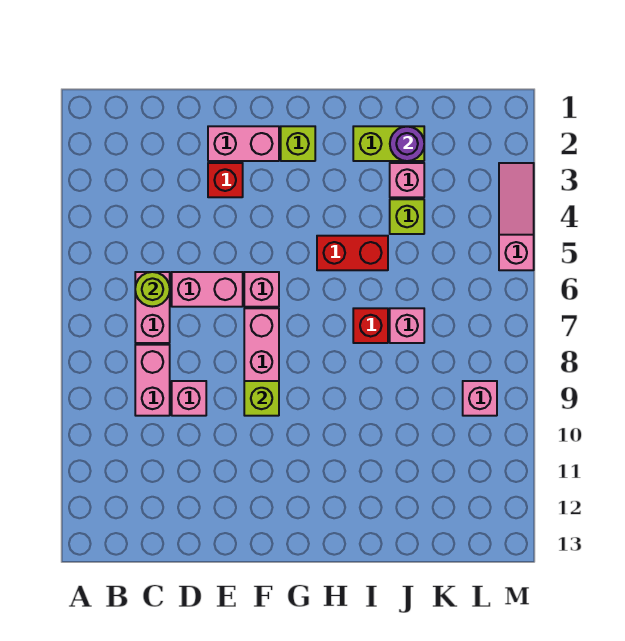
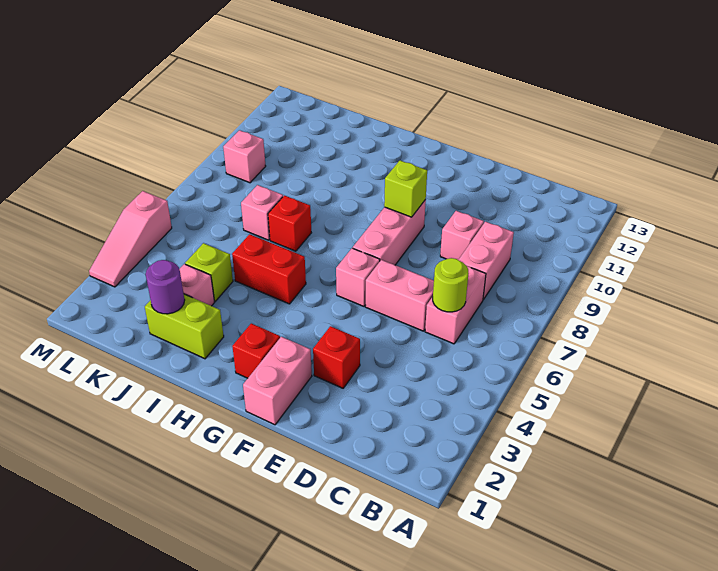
pink brick E2:F2 level 1 -> pink brick F1:F2 level 1
lime brick G2 level 1 -> red brick G2 level 1

